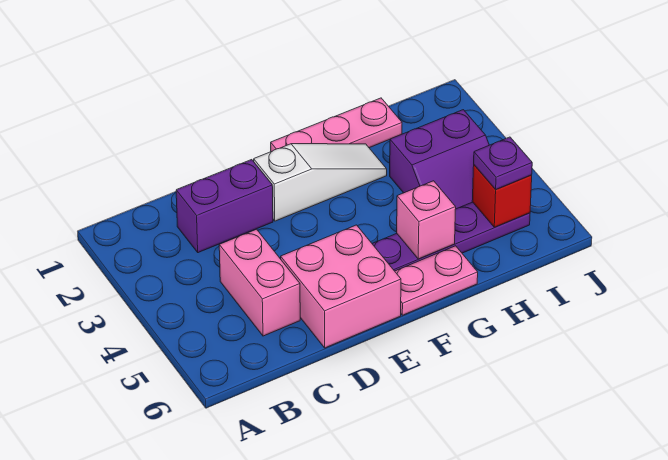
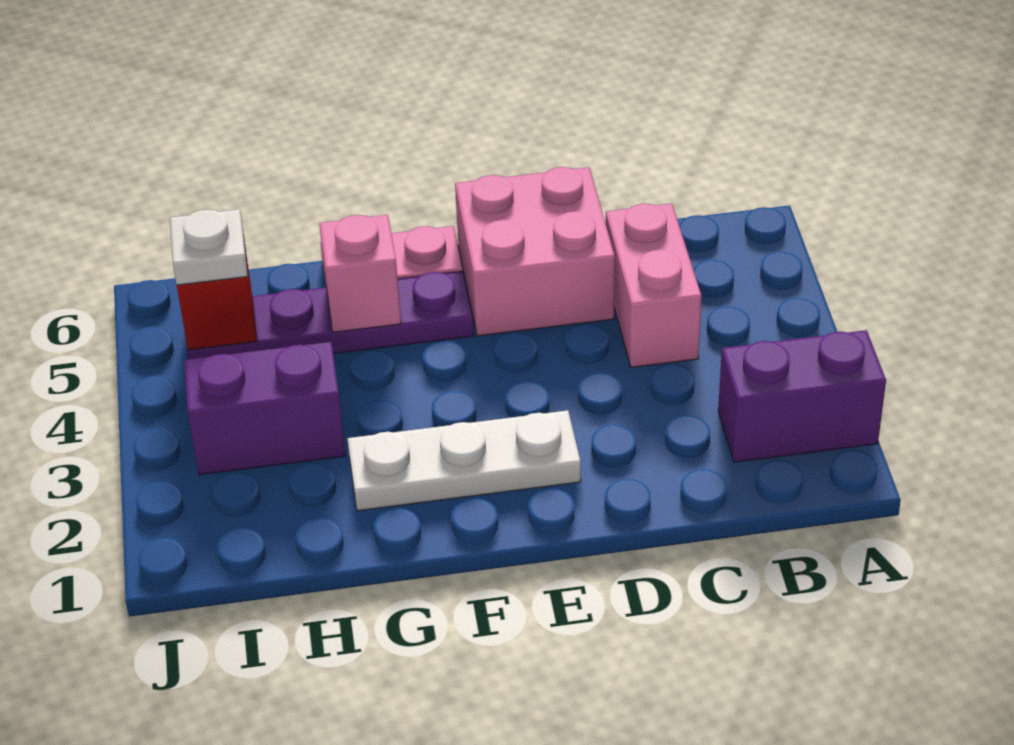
purple brick C2:D2 level 1 -> purple brick A2:B2 level 1
white slope E2:G2 level 1 top E -> white plate E2:G2 level 1
pink plate F1:H1 level 1 -> none
purple plate I5 level 3 -> white plate I5 level 3

